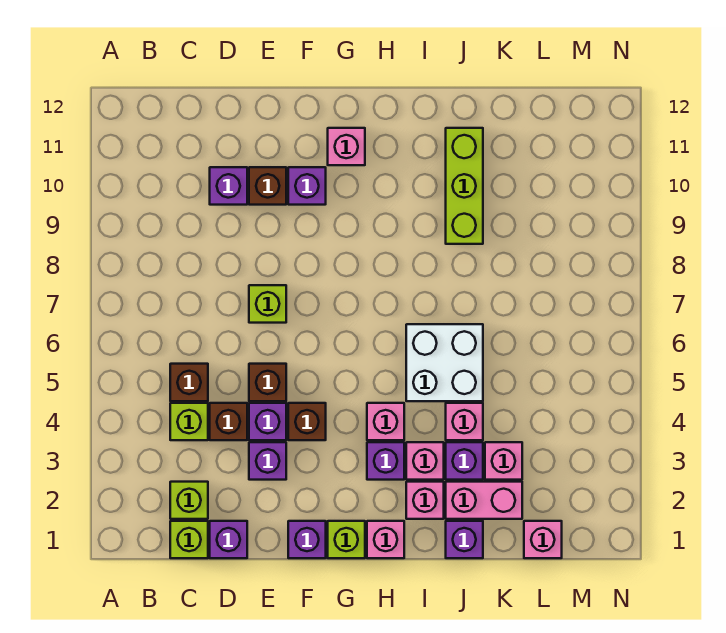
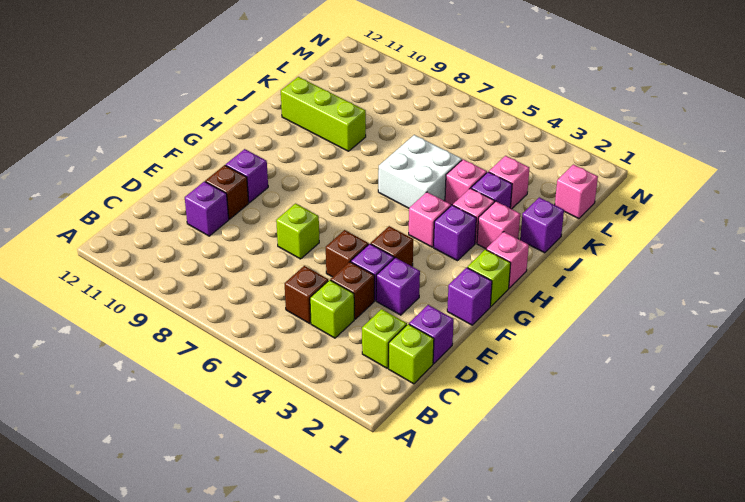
pink brick G11 level 1 -> none
pink brick J2:K2 level 1 -> none

